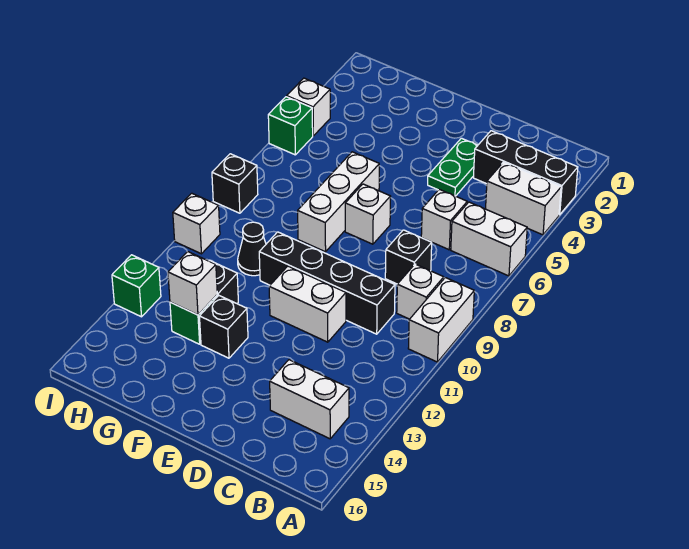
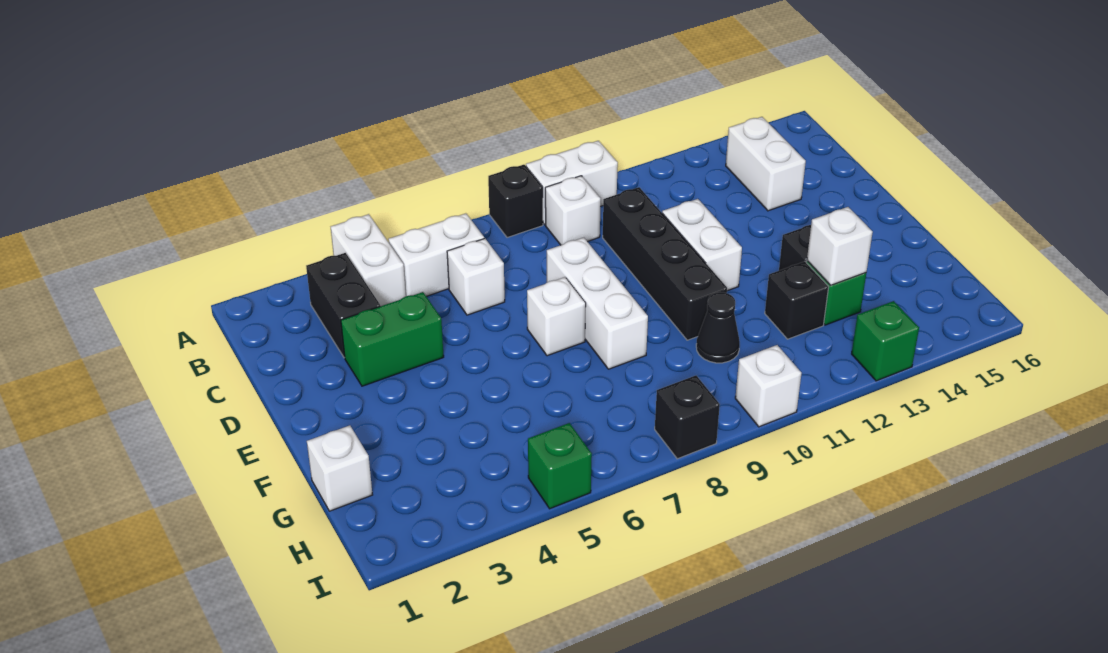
black brick A3:C3 level 1 -> black brick B3:C3 level 1
white brick A6:B6 level 1 -> white brick B5:B6 level 1
black brick C8 level 1 -> black brick A8 level 1
green plate D3:D4 level 1 -> green brick D3:D4 level 1
white brick F6:F8 level 1 -> white brick D8:F8 level 1
white brick I4 level 1 -> white brick G1 level 1

